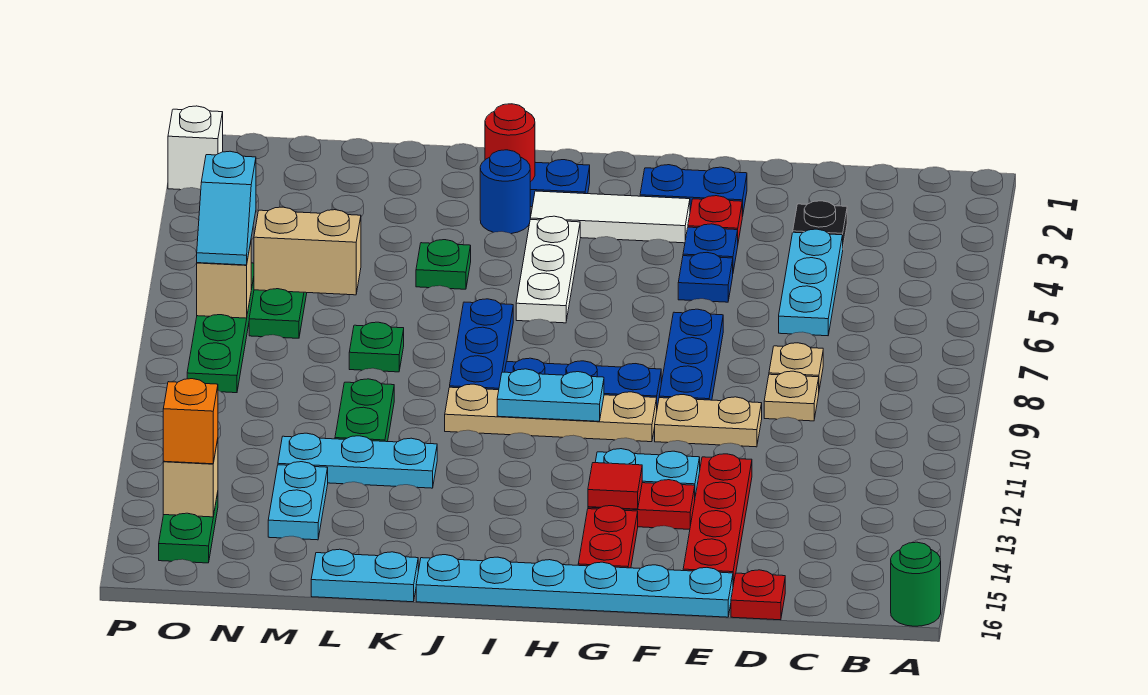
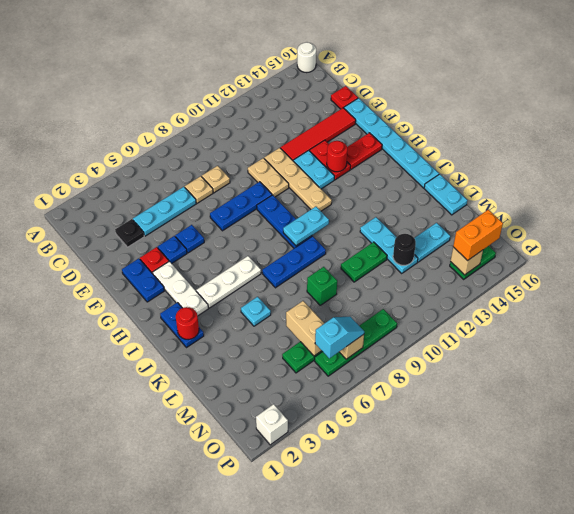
green round brick A16 level 1 -> white round brick A16 level 1
tan plate D9 level 1 -> tan plate D7 level 1
red plate E12:E15 level 1 -> red tile E12:E15 level 1
white tile G3:I3 level 1 -> white plate G3:I3 level 1
tan plate G10:J10 level 1 -> tan plate E11:H11 level 1
red tile G13 level 2 -> red round brick G13 level 2
cyan plate H10:I10 level 2 -> cyan plate I9:I10 level 2
blue round brick J3 level 1 -> none
green plate K5 level 1 -> cyan plate K5 level 1
green plate L8 level 1 -> green brick L8 level 1
none -> black round brick M12 level 2
orange brick O14 level 3 -> orange brick O14:O15 level 3

